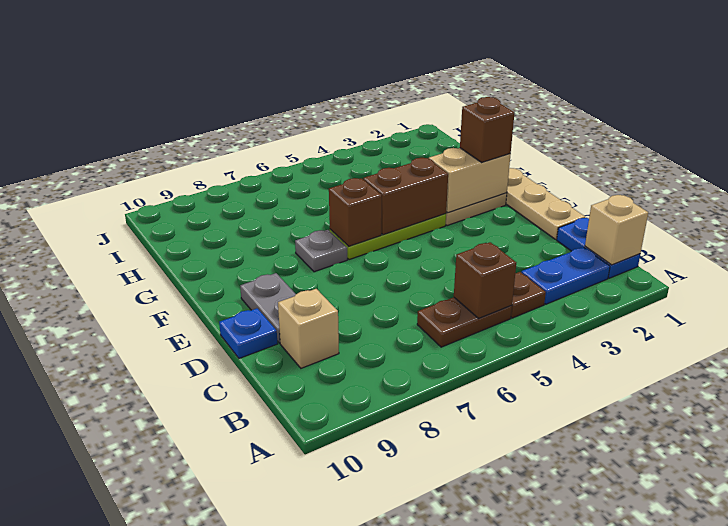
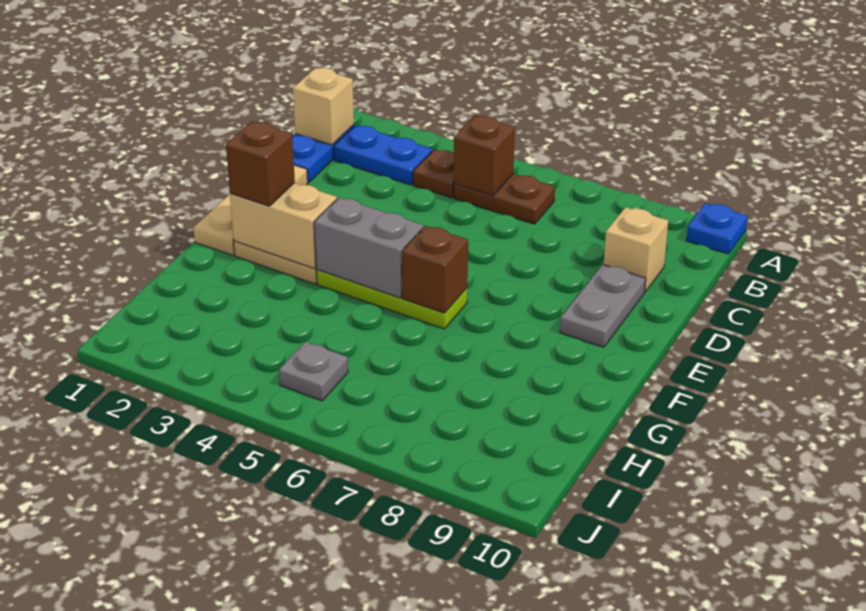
blue plate D10 level 1 -> blue plate A10 level 1
brown brick F4:F5 level 2 -> grey brick F4:F5 level 2
grey plate F7 level 1 -> grey plate I5 level 1

